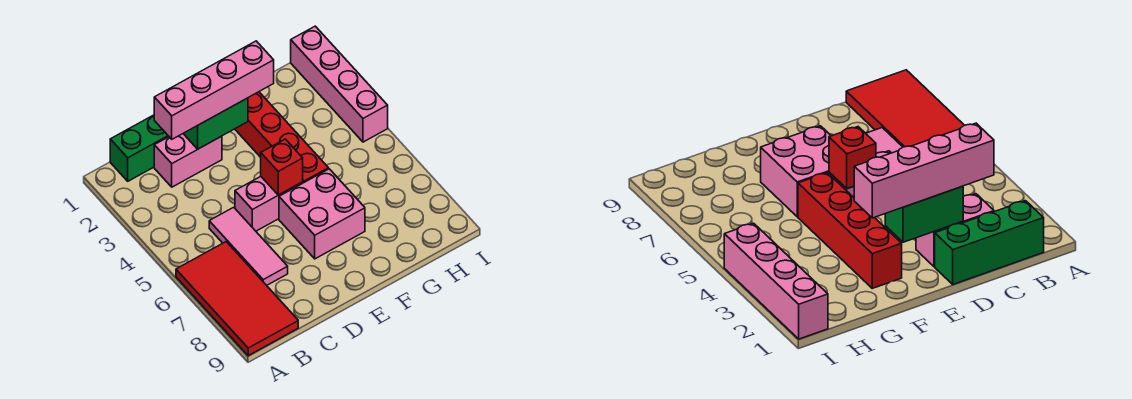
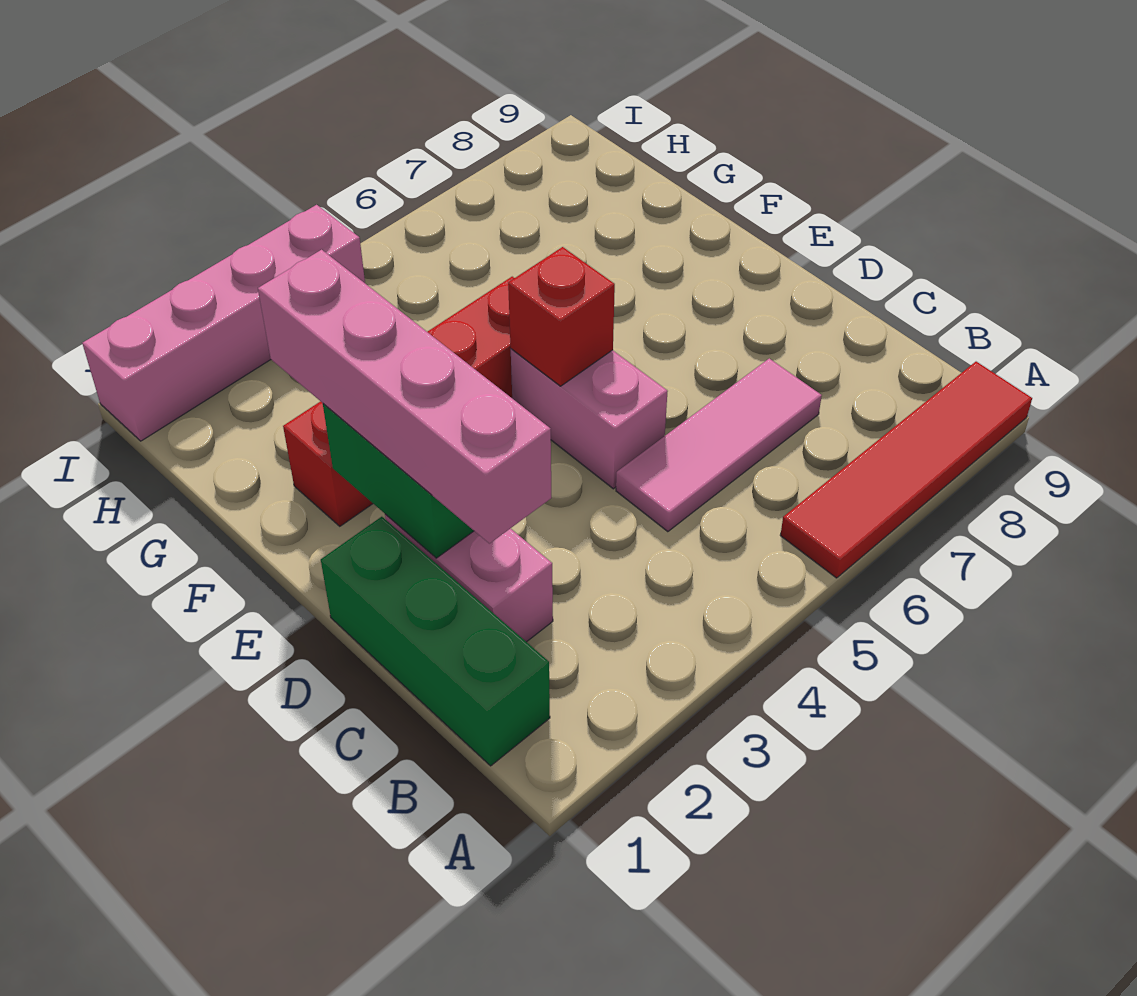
red tile A6:B9 level 1 -> red tile A6:A9 level 1
pink brick E6:F7 level 1 -> none

